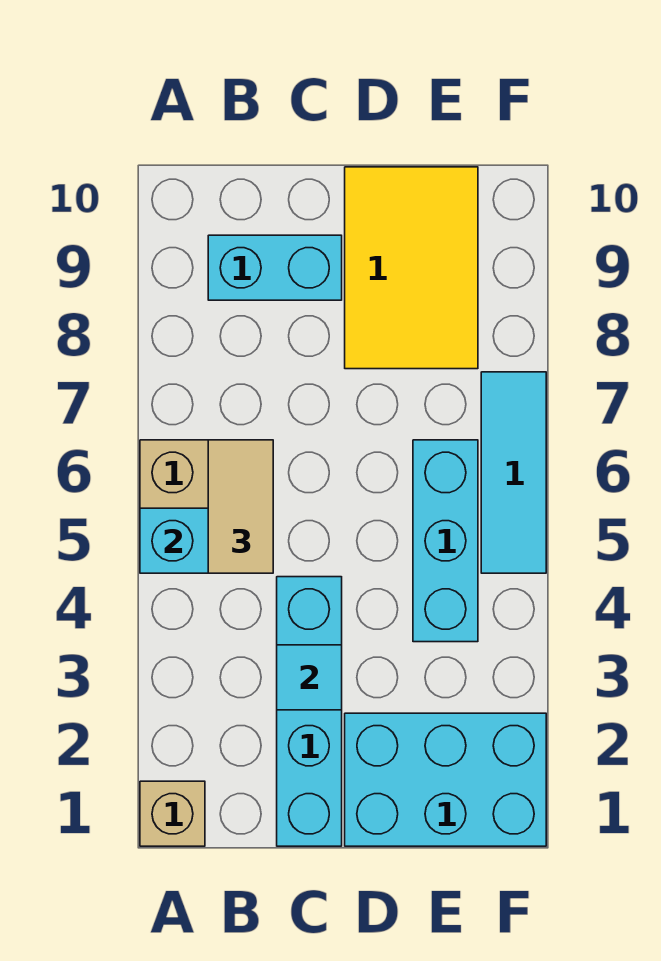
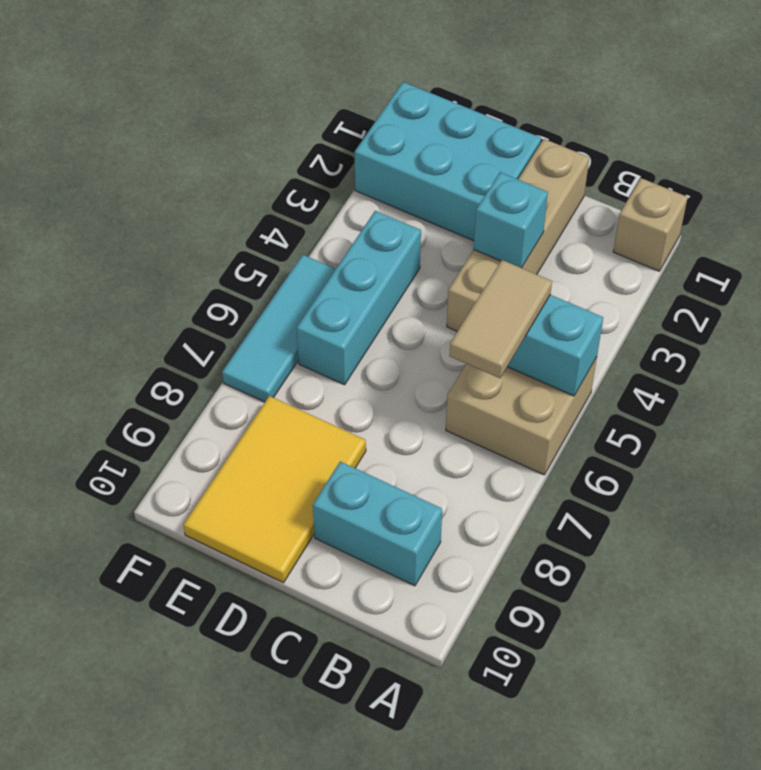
cyan brick C1:C4 level 1 -> tan brick C1:C4 level 1
cyan tile C3 level 2 -> cyan brick C3 level 2

